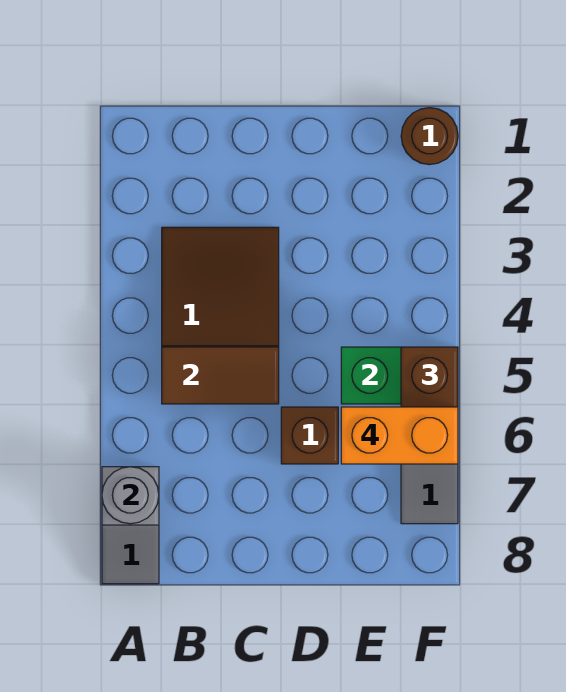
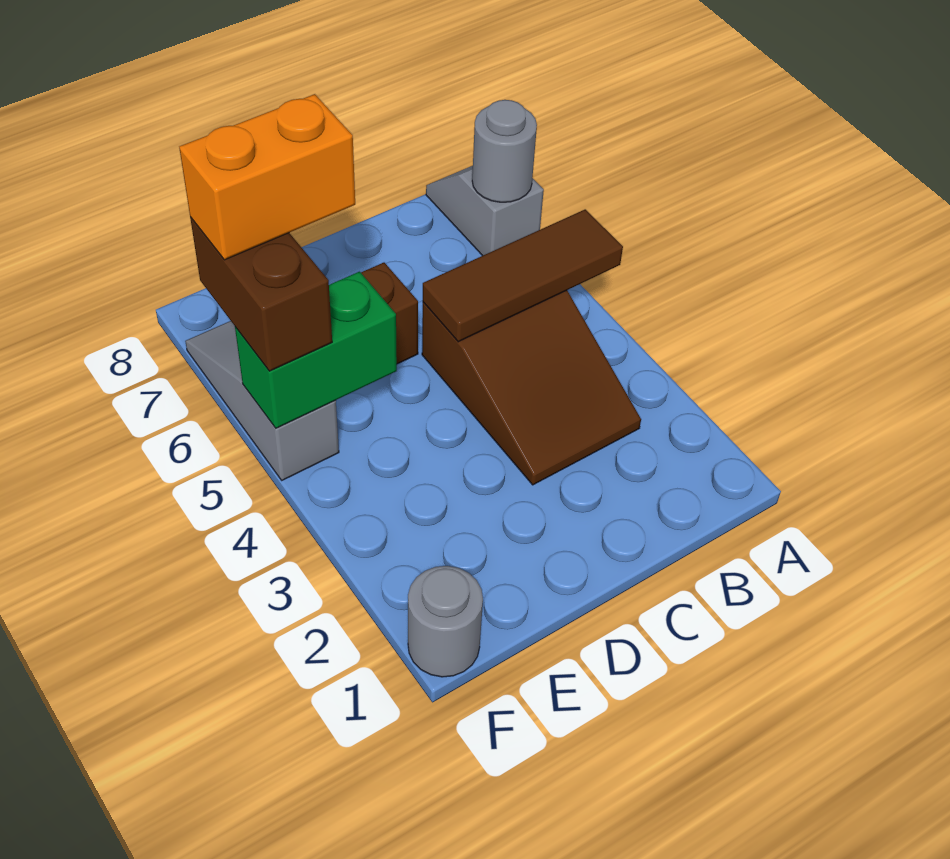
brown tile B5:C5 level 2 -> brown tile A5:C5 level 2
brown round brick F1 level 1 -> grey round brick F1 level 1

